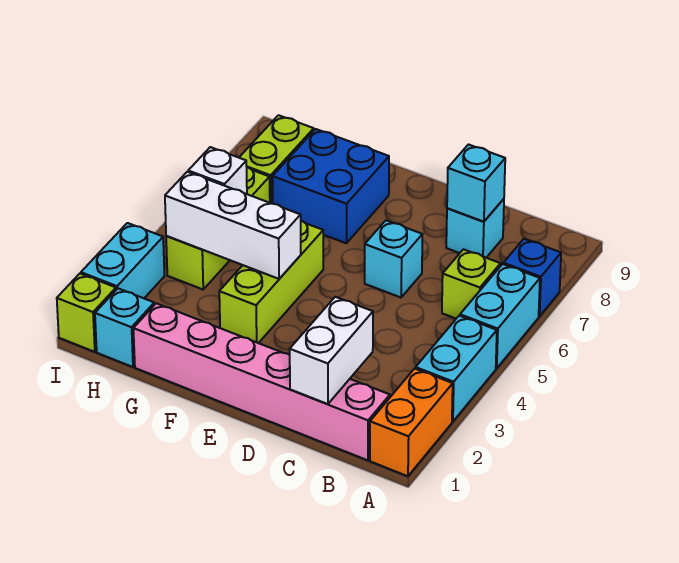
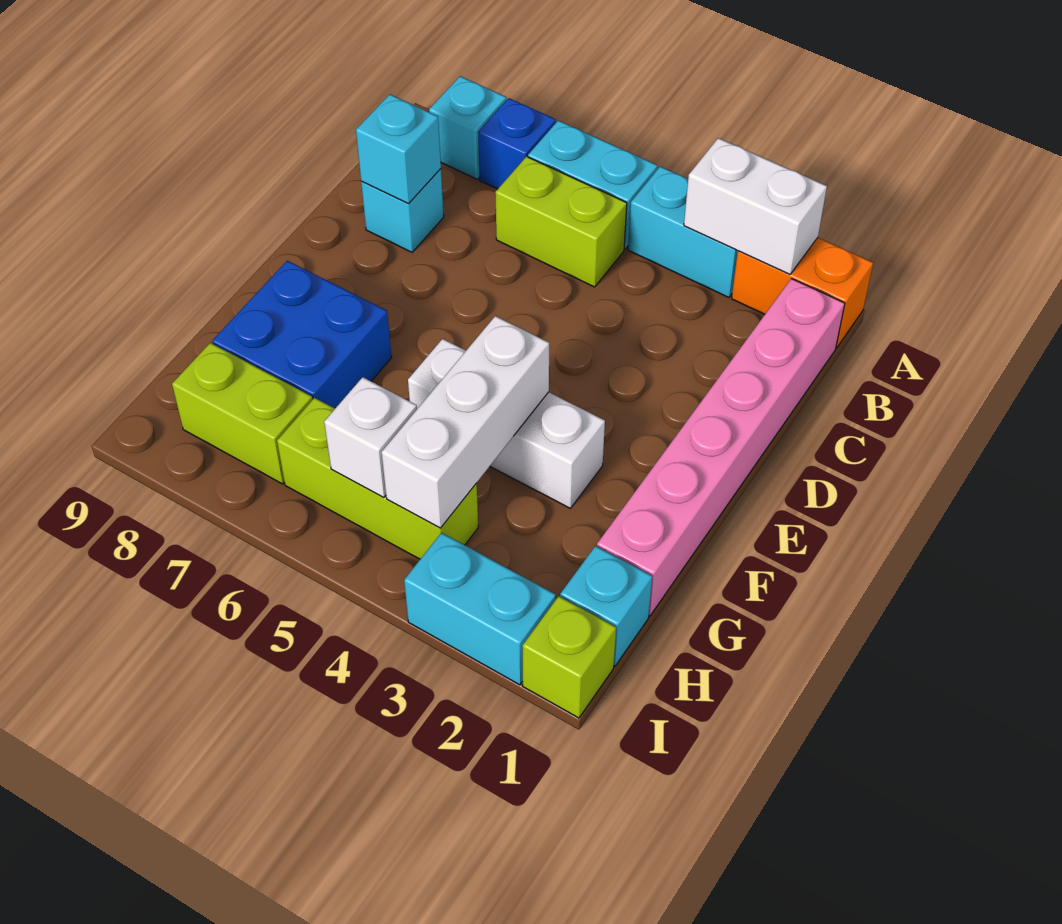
lime brick B6 level 1 -> lime brick B5:B6 level 1
white brick C1:C2 level 2 -> white brick A2:A3 level 2
cyan brick D6 level 1 -> cyan brick A8 level 1
lime brick F3:F5 level 1 -> white brick F3:F5 level 1

